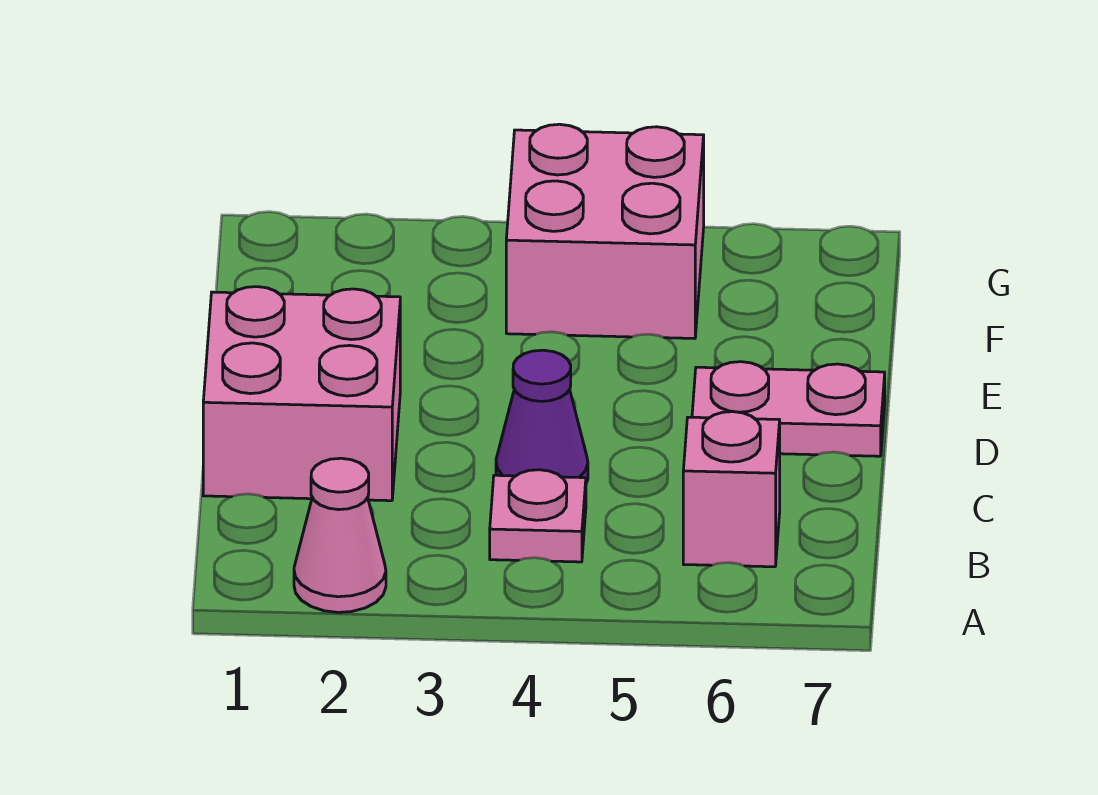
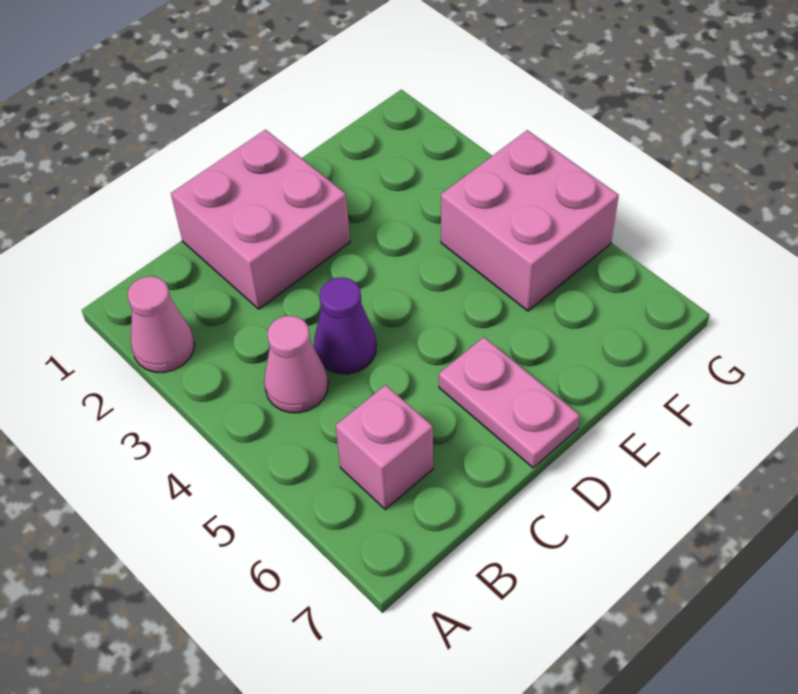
pink plate B4 level 1 -> pink cone B4 level 1

